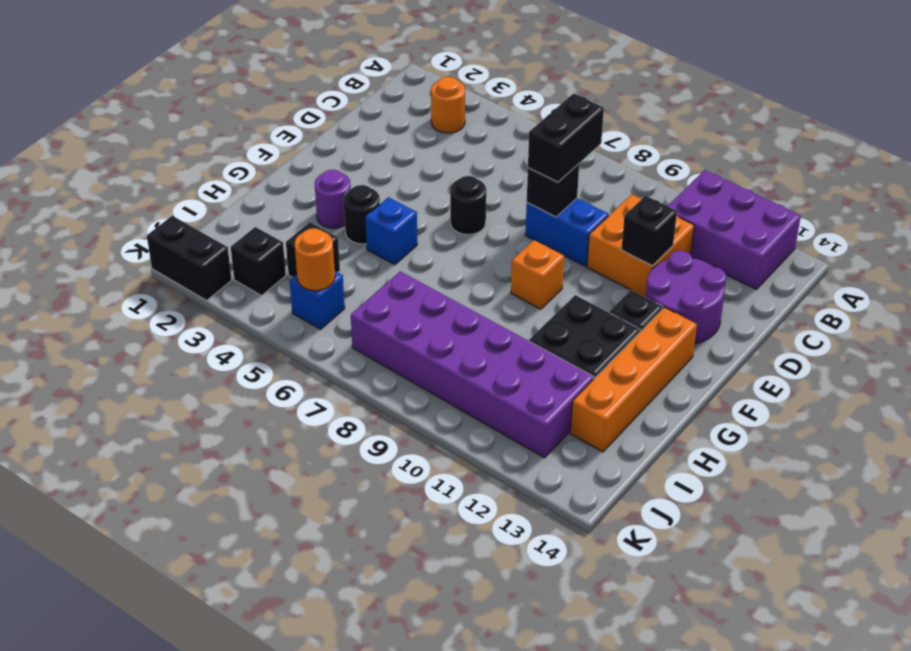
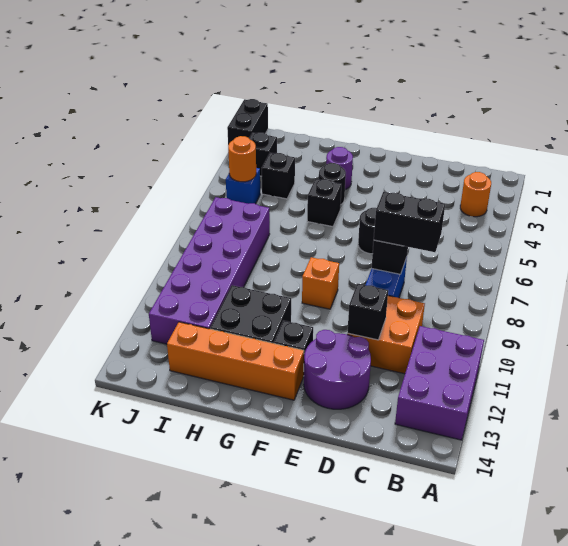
blue brick G5 level 1 -> black brick G5 level 1

